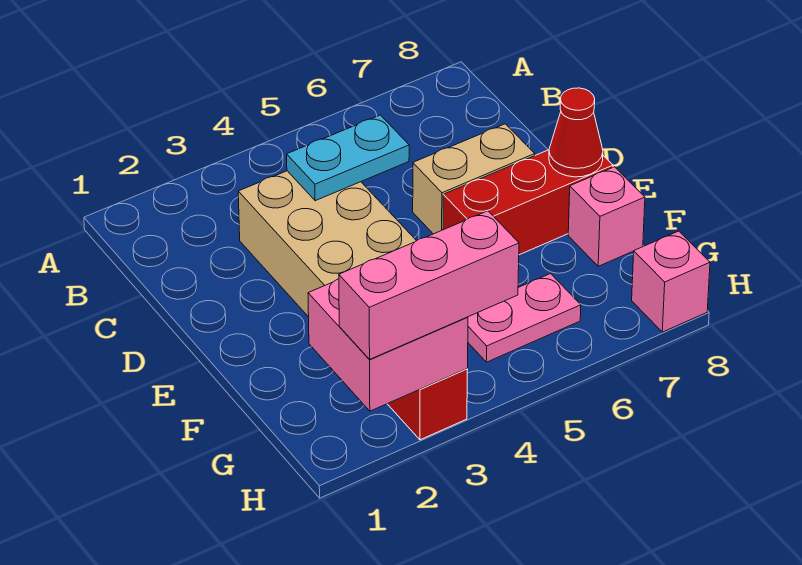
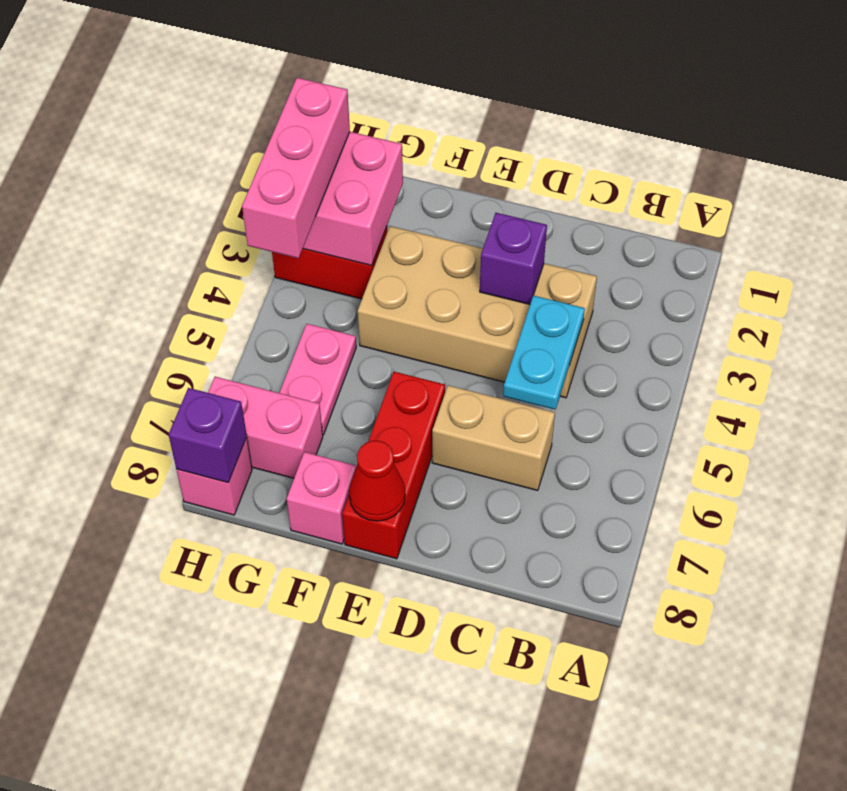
none -> purple brick D3 level 2
tan brick D6:D7 level 1 -> tan brick C6:D6 level 1
none -> pink brick G7:H7 level 1
none -> purple brick H8 level 2

